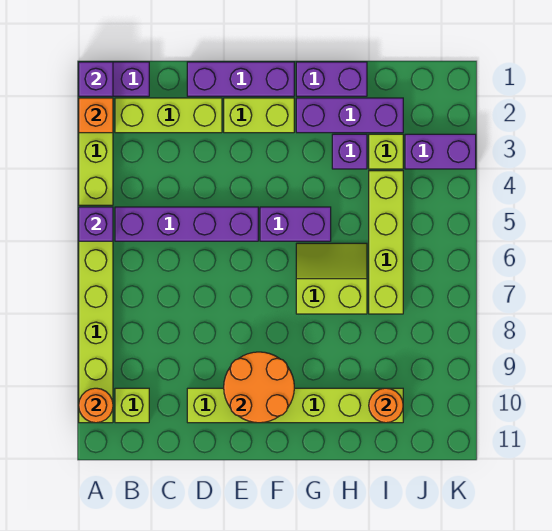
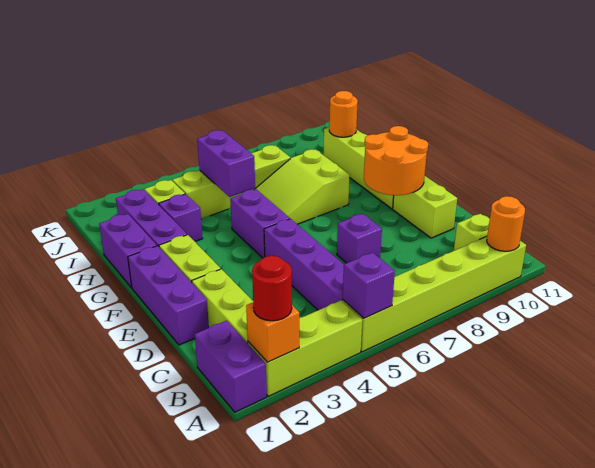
purple brick A1 level 2 -> purple brick D7 level 1
none -> red round brick A2 level 3
lime slope G6:H7 level 1 top 7 -> lime slope G6:H8 level 1 top 8
purple brick J3:K3 level 1 -> purple brick H5:I5 level 2

